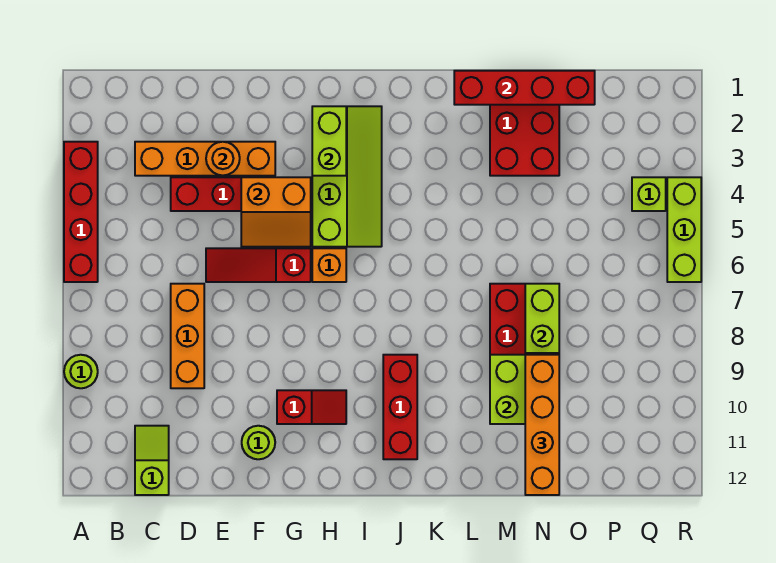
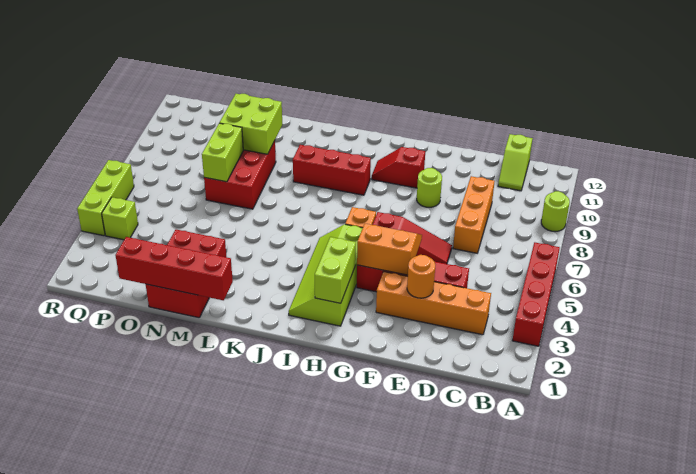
lime round brick F11 level 1 -> lime round brick F9 level 1
red brick J9:J11 level 1 -> red brick I9:K9 level 1
orange brick N9:N12 level 3 -> none

